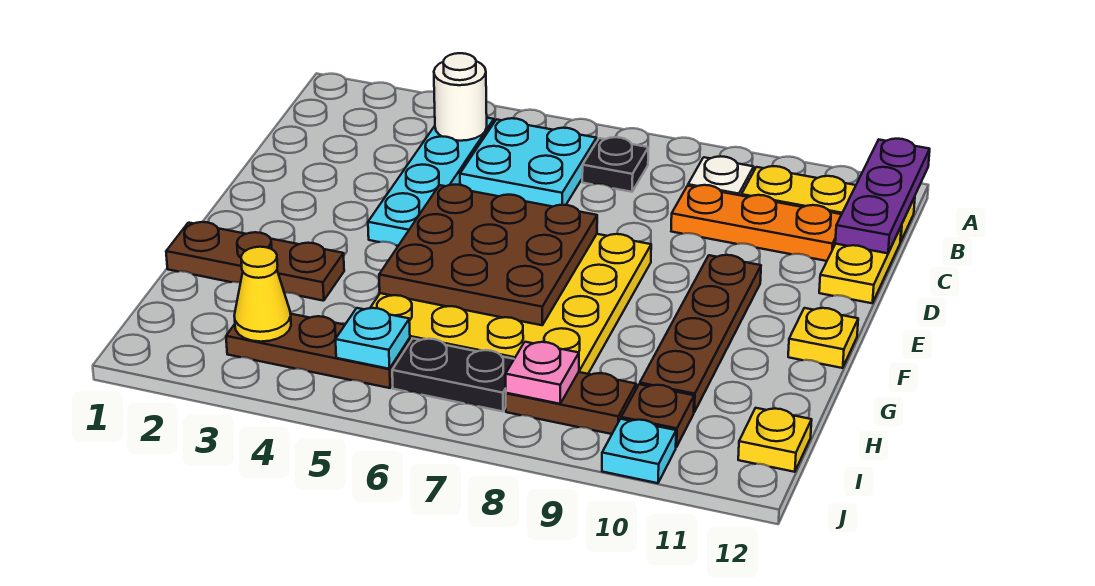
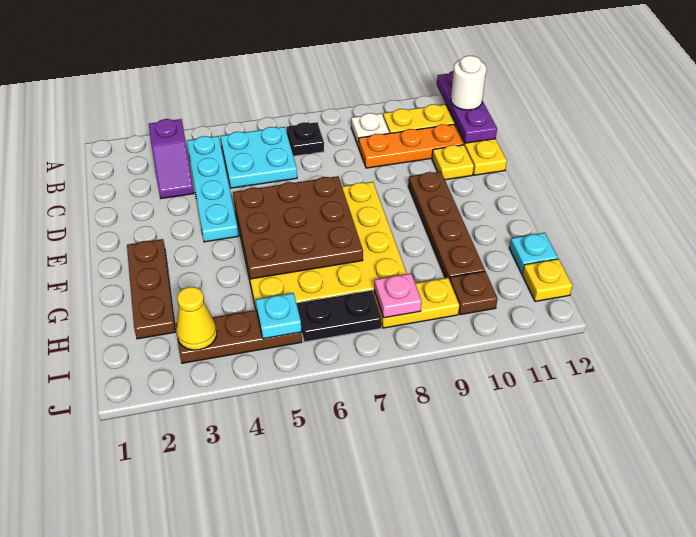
none -> purple slope B3:C3 level 1 top B
white round brick B4 level 2 -> white round brick B12 level 3
yellow plate F12 level 1 -> yellow plate D11 level 1
brown plate G1:G3 level 1 -> brown plate F2:H2 level 1
brown plate I8:I9 level 1 -> yellow plate I8:I9 level 1
cyan plate J10 level 1 -> cyan plate H12 level 1

